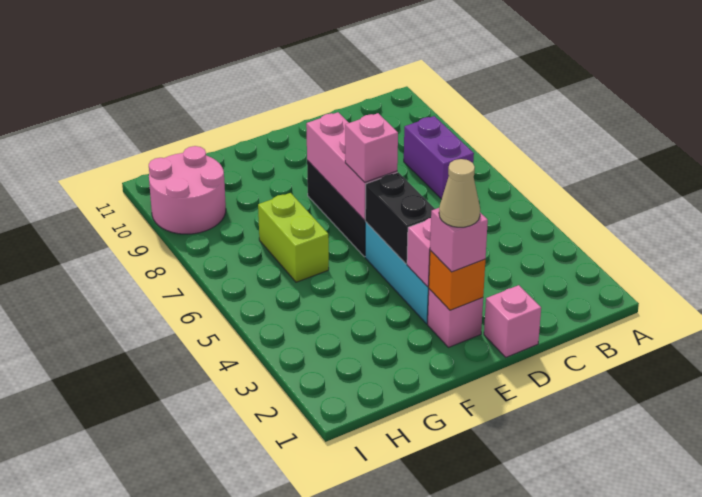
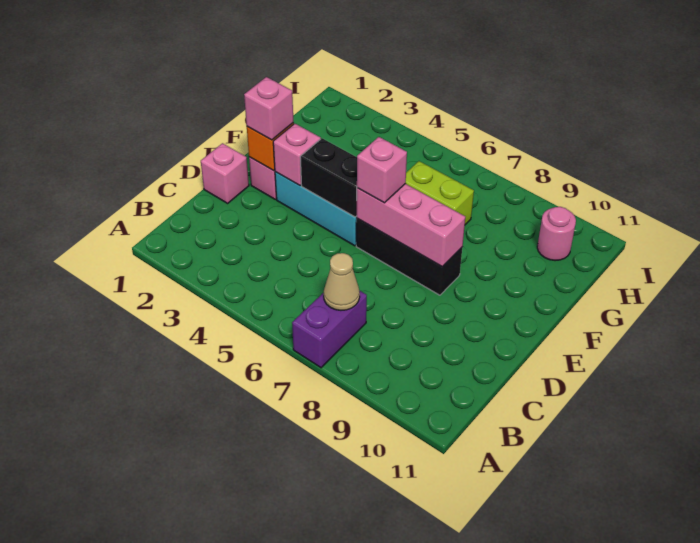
purple brick B7:B8 level 1 -> purple brick A7:B7 level 1
tan cone E2 level 4 -> tan cone B7 level 2
pink round brick H9:I10 level 1 -> pink round brick H10 level 1

